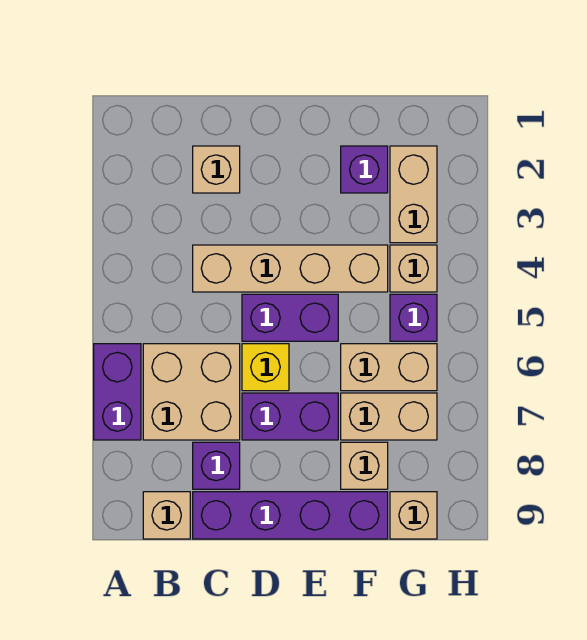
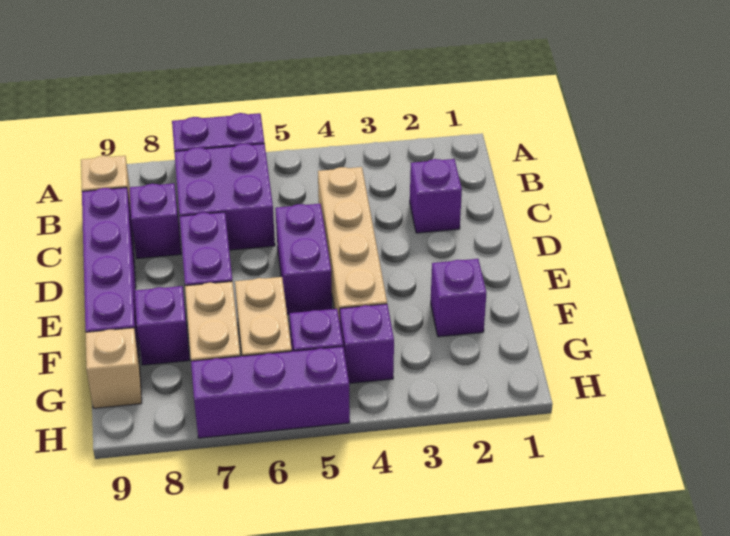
tan brick B6:C7 level 1 -> purple brick B6:C7 level 1
tan brick C2 level 1 -> purple brick C2 level 1
yellow brick D6 level 1 -> none
tan brick F8 level 1 -> purple brick F8 level 1
tan brick G2:G3 level 1 -> none
tan brick G4 level 1 -> purple brick G4 level 1
none -> purple brick H5:H7 level 1

